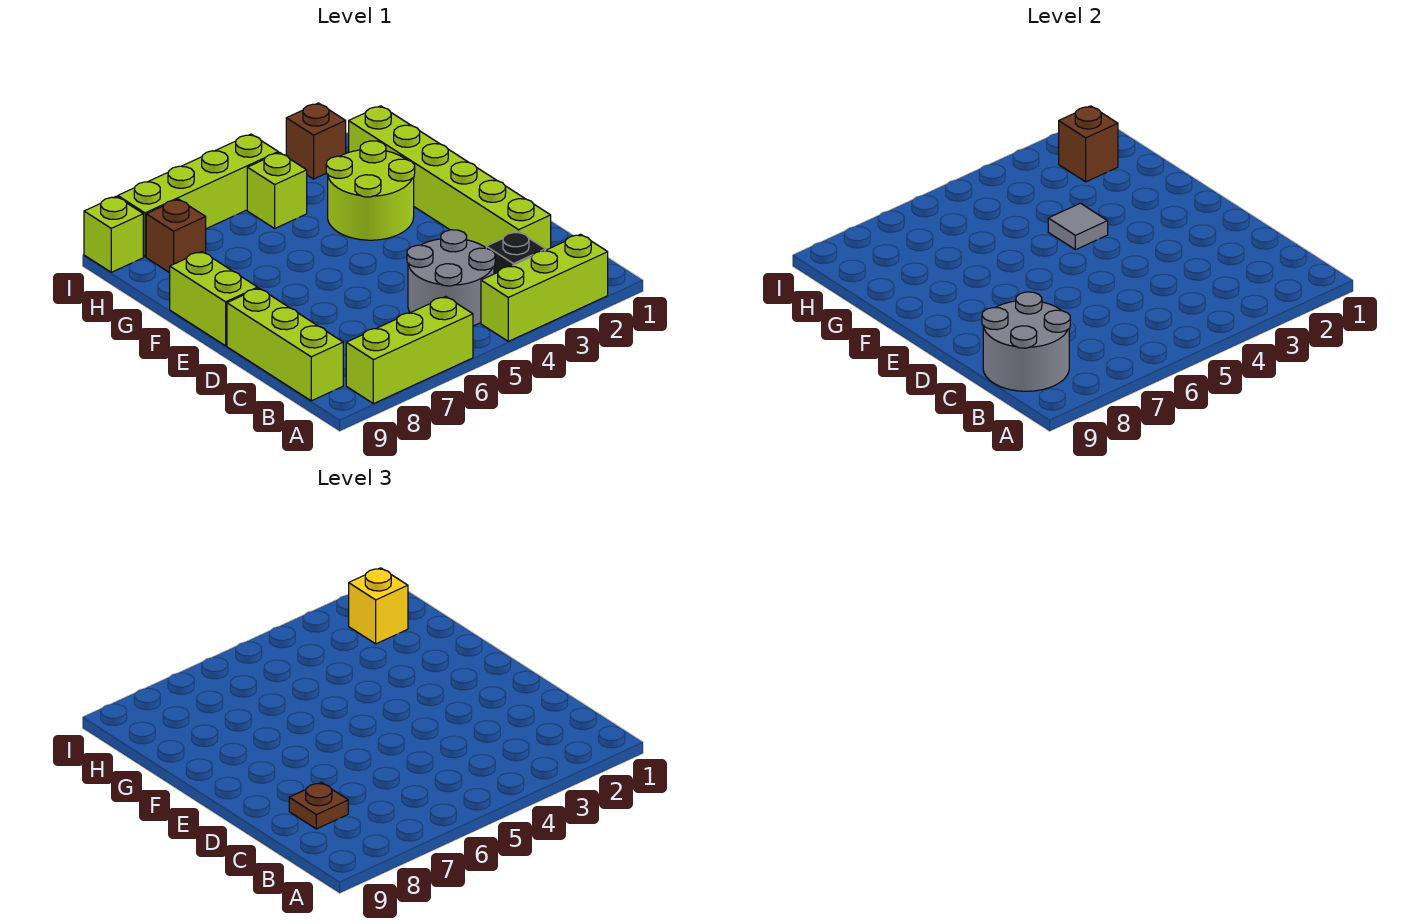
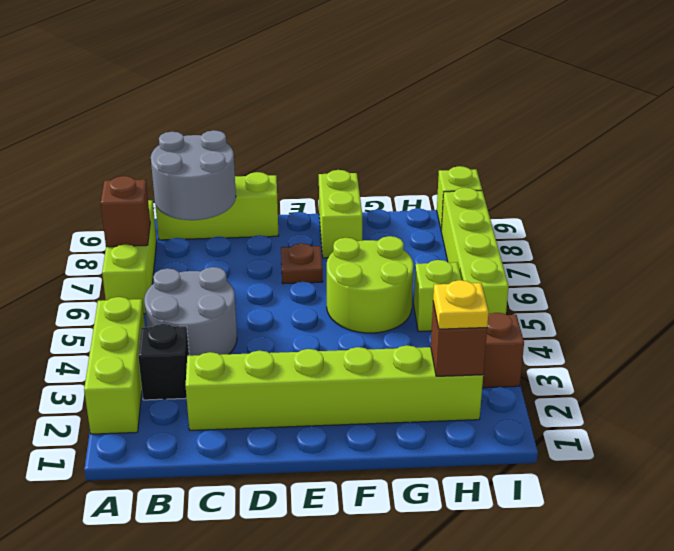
brown plate C8 level 3 -> brown plate E7 level 1
lime brick E9:F9 level 1 -> lime brick F8:F9 level 1
lime round brick F3:G4 level 1 -> lime round brick F5:G6 level 1
grey tile F4 level 2 -> none
yellow brick H2 level 3 -> yellow plate H2 level 3
brown brick H8 level 1 -> brown brick A7 level 2

